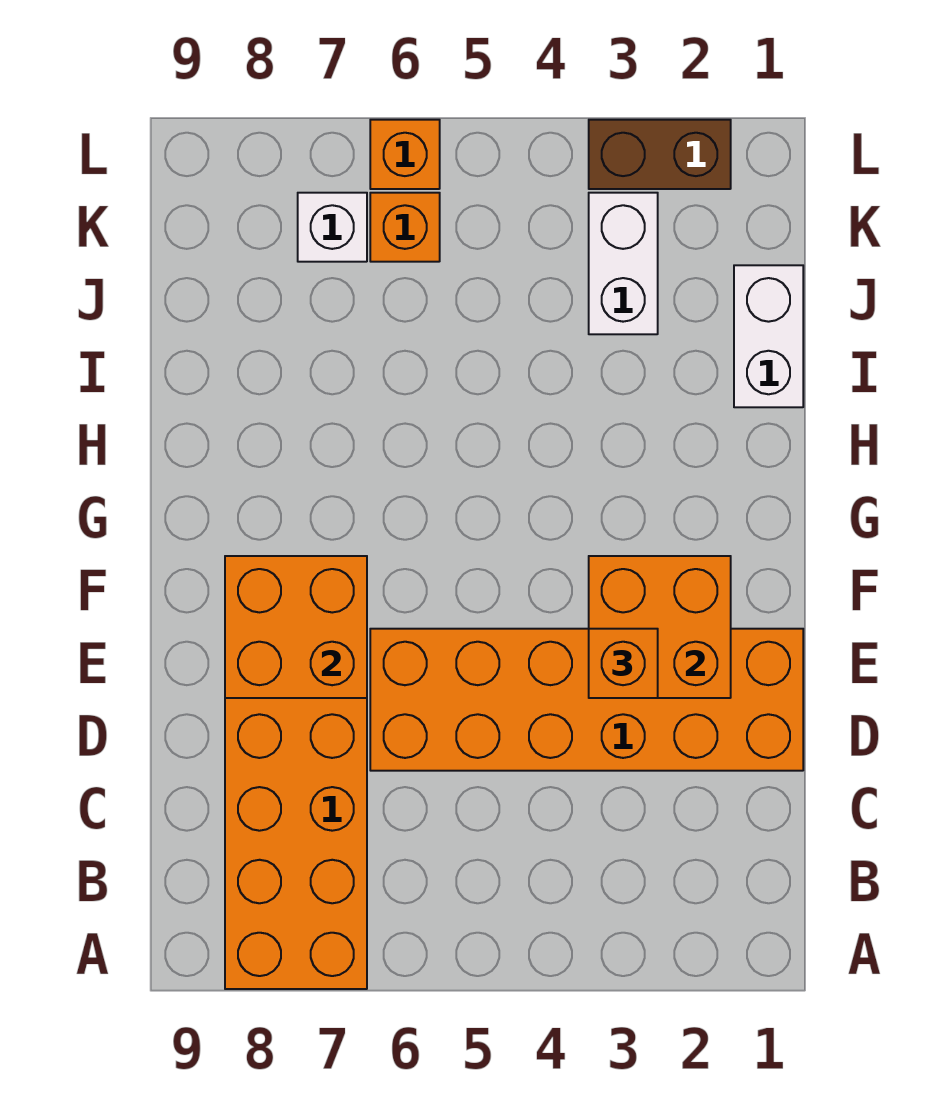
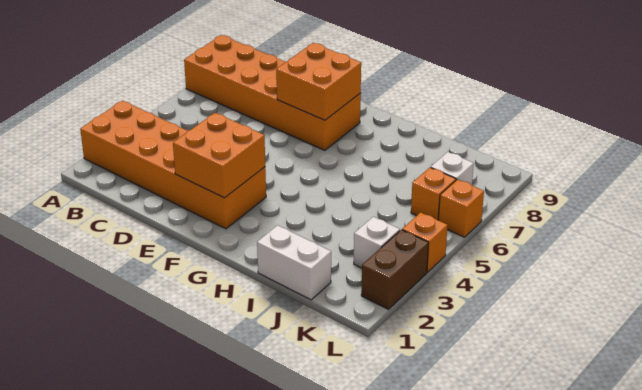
orange brick D1:E6 level 1 -> orange brick A2:F3 level 1
orange brick E3 level 3 -> orange brick L4 level 1
white brick J3:K3 level 1 -> white brick K3 level 1

